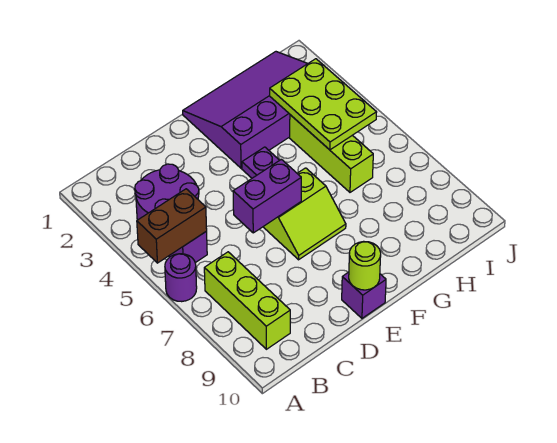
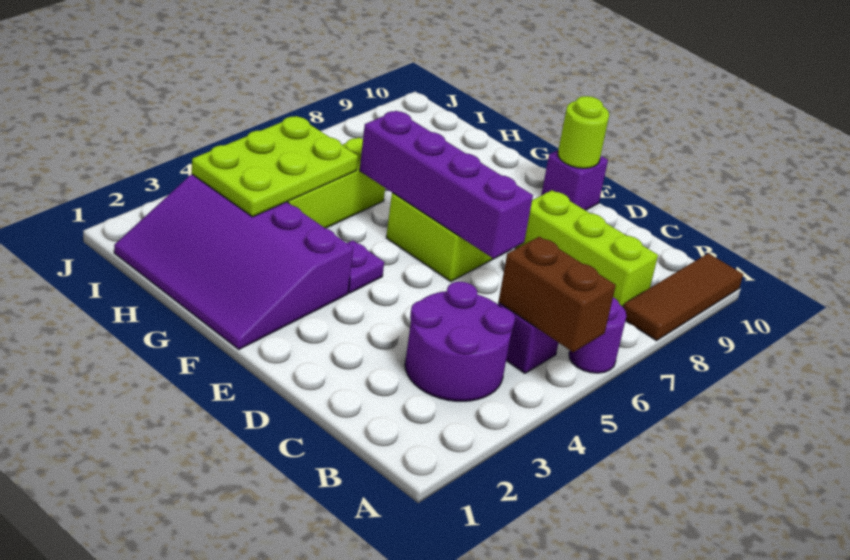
none -> brown tile A8:A10 level 1
lime brick B7:B9 level 1 -> lime brick B8:D8 level 1
purple brick D6:E6 level 2 -> purple brick D6:G6 level 2

